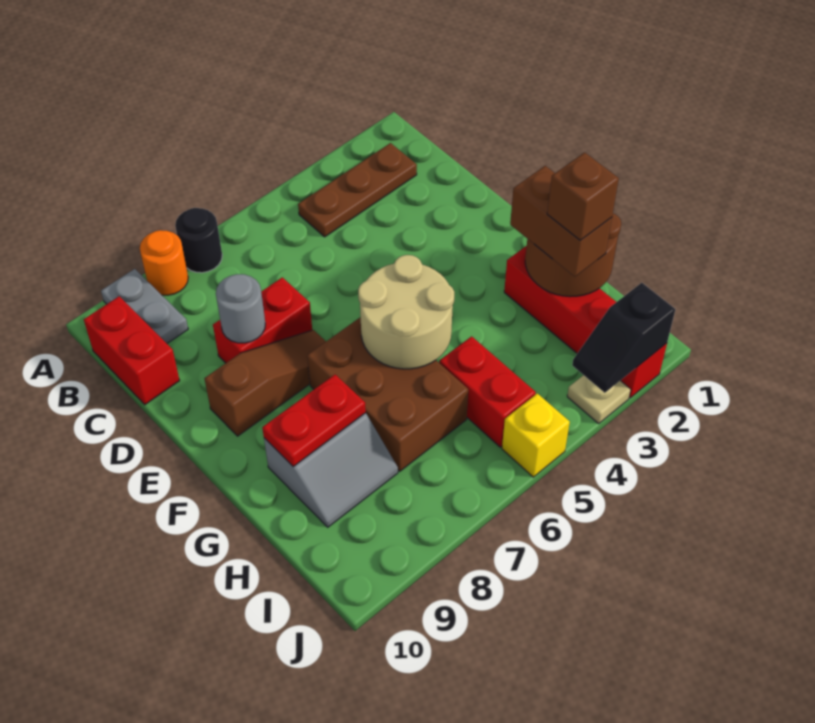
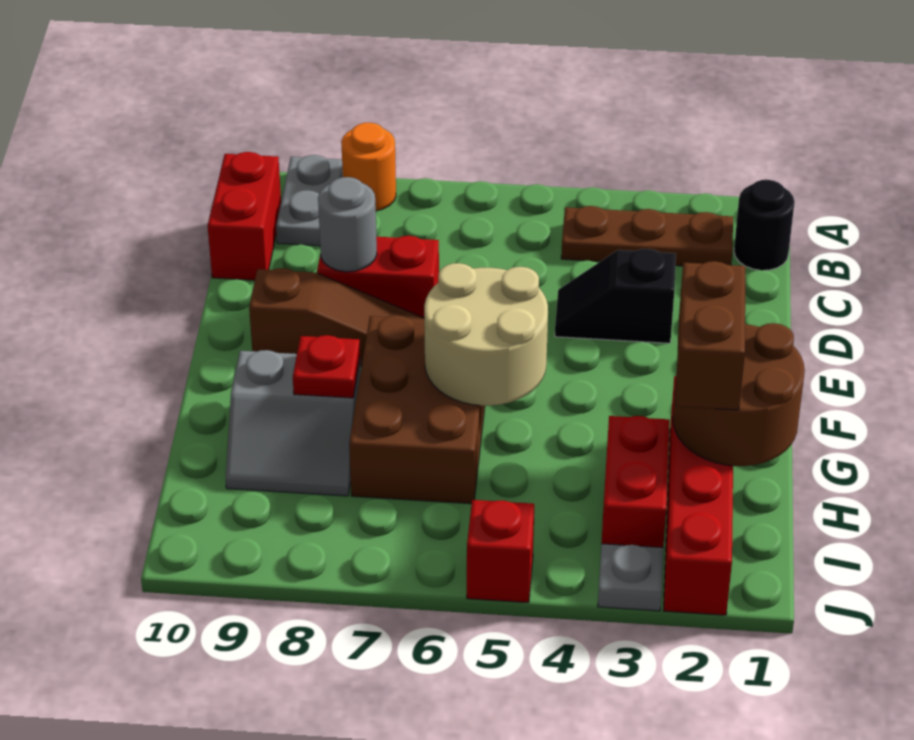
black round brick A7 level 1 -> black round brick B1 level 1
red plate G8:G9 level 2 -> red plate G8 level 2
brown brick H2 level 4 -> none
red brick H5:I5 level 1 -> red brick H3:I3 level 1
black slope J2:J3 level 2 top 2 -> black slope D3:D4 level 1 top 3
tan plate J3 level 1 -> grey plate J3 level 1
yellow brick J5 level 1 -> red brick J5 level 1

